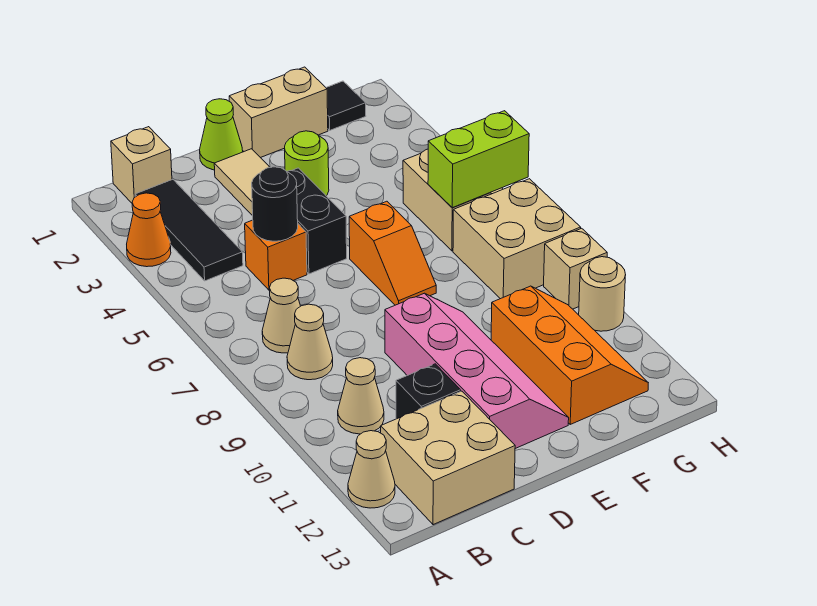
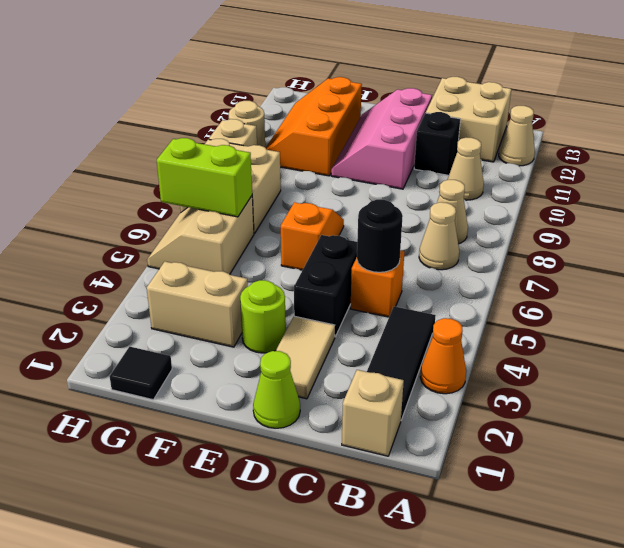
pink slope D9:E12 level 1 top D -> pink slope D10:E12 level 1 top D
tan brick E1:F1 level 1 -> tan brick F3:G3 level 1

